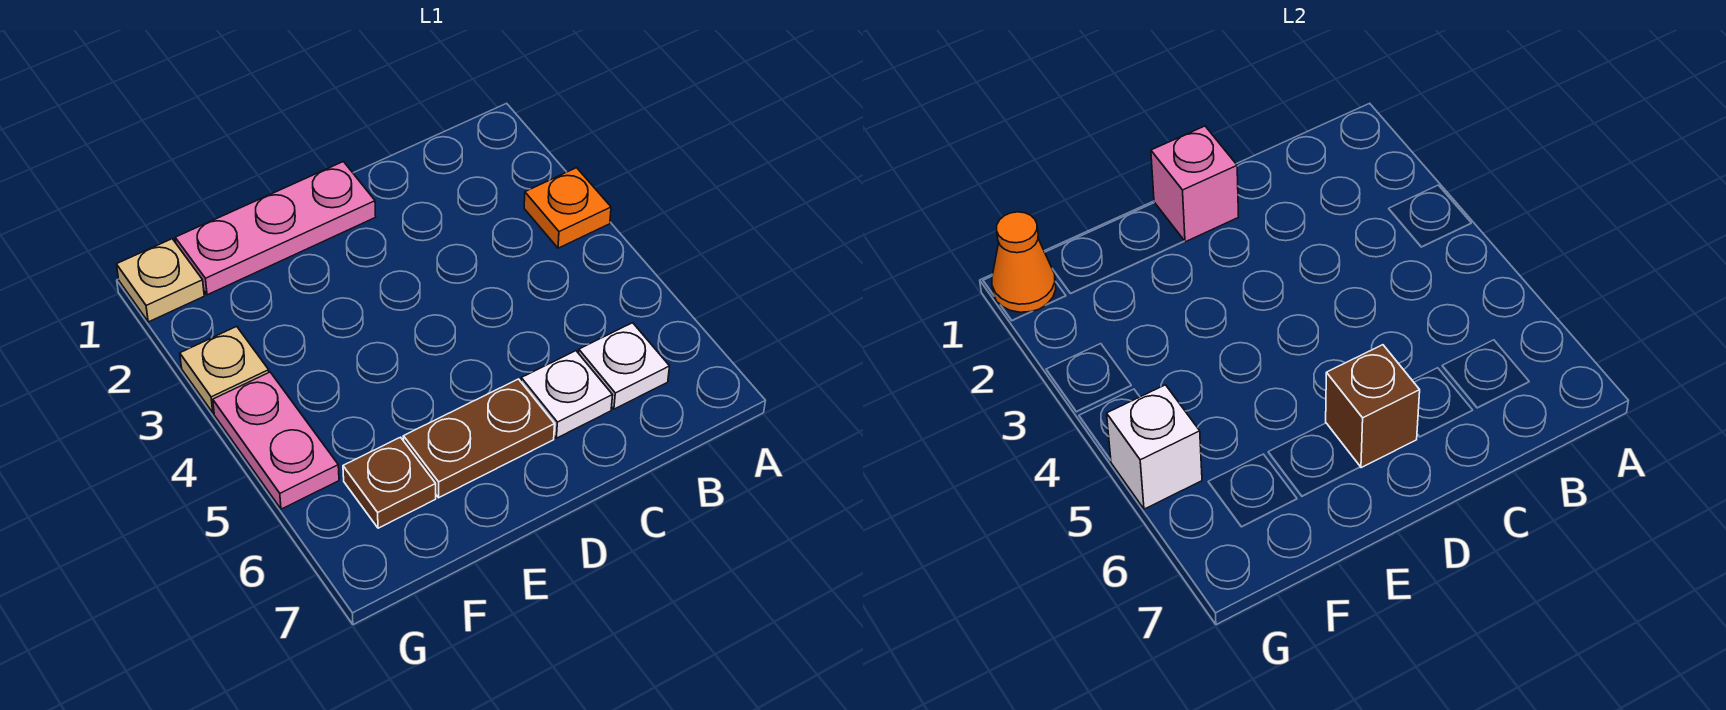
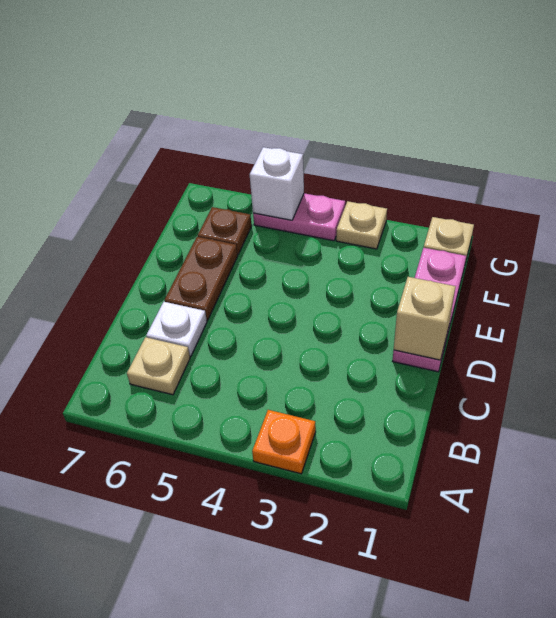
white plate B6 level 1 -> tan plate B6 level 1
pink brick D1 level 2 -> tan brick D1 level 2
brown brick D6 level 2 -> none
orange cone G1 level 2 -> none

